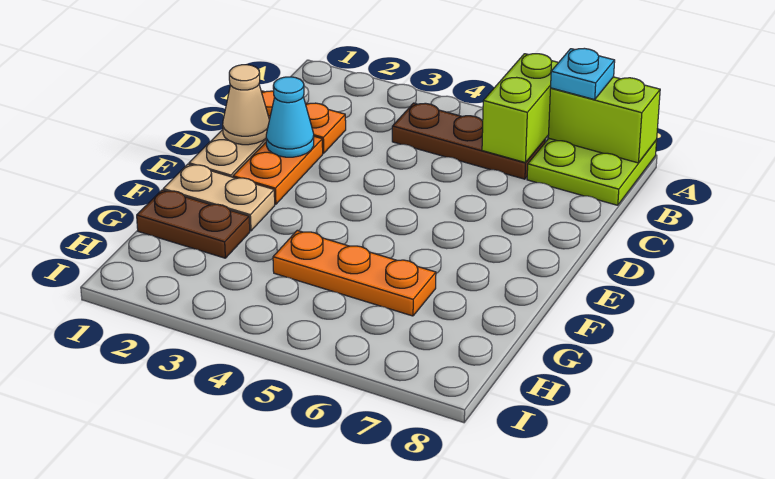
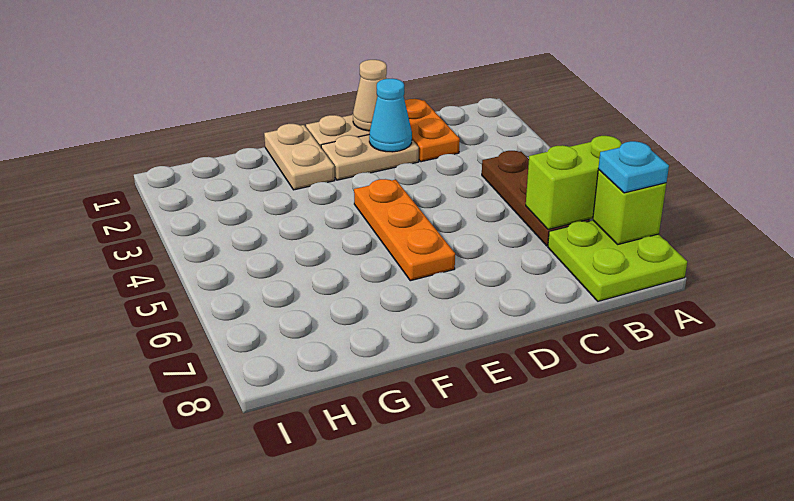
lime brick A7:A8 level 2 -> lime brick A7 level 2
orange plate D2:E2 level 1 -> tan plate D2:E2 level 1
brown plate G1:G2 level 1 -> none
orange plate G4:G6 level 1 -> orange plate E4:E6 level 1

